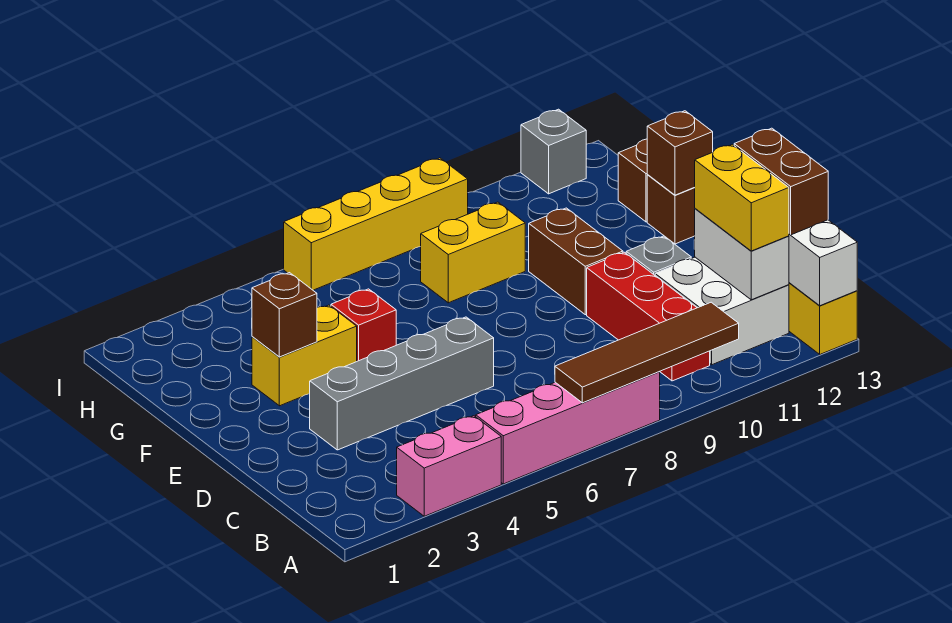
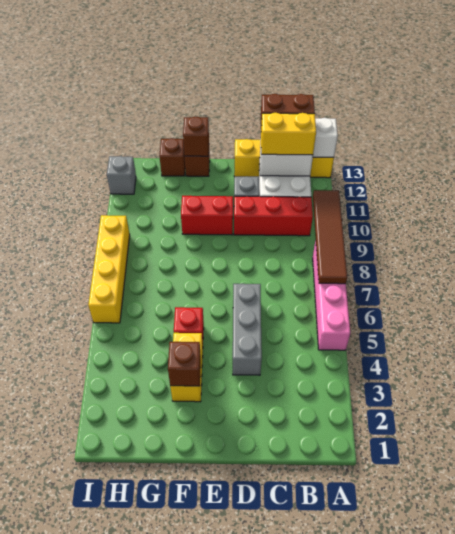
pink brick A3:A4 level 1 -> none
grey brick D3:D6 level 1 -> grey brick D4:D6 level 1
brown brick E10:F10 level 1 -> red brick E10:F10 level 1
yellow brick G8:G9 level 1 -> none

